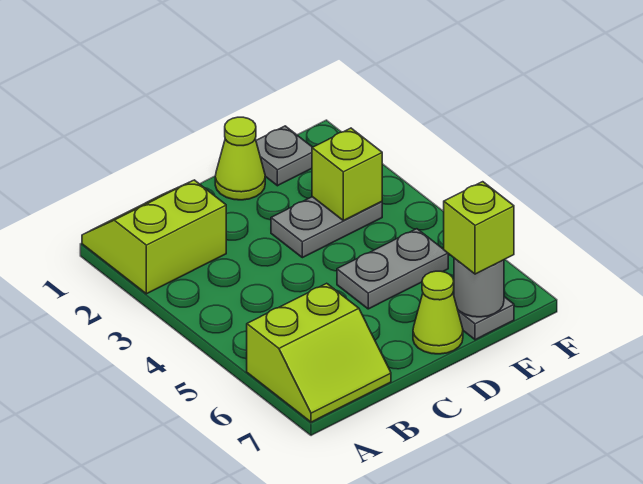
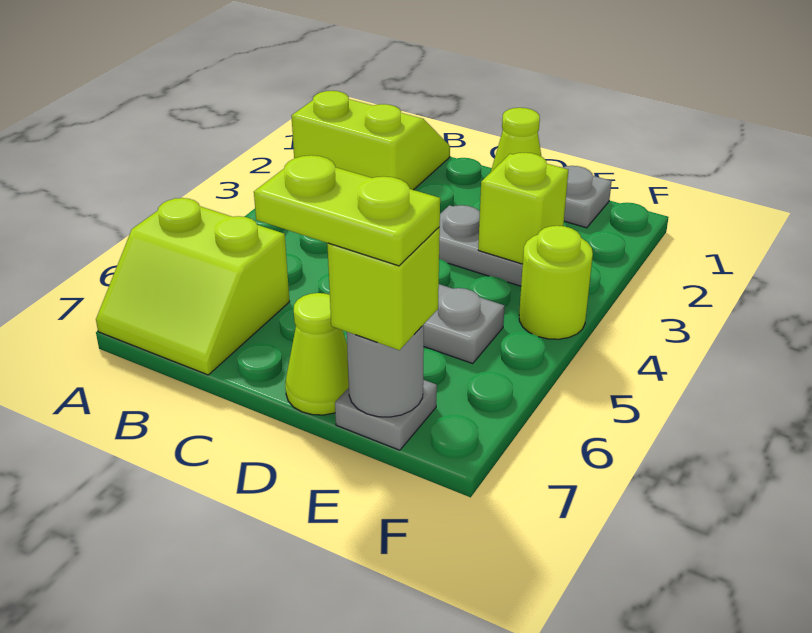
none -> lime plate D7:E7 level 4
none -> lime round brick F4 level 1

